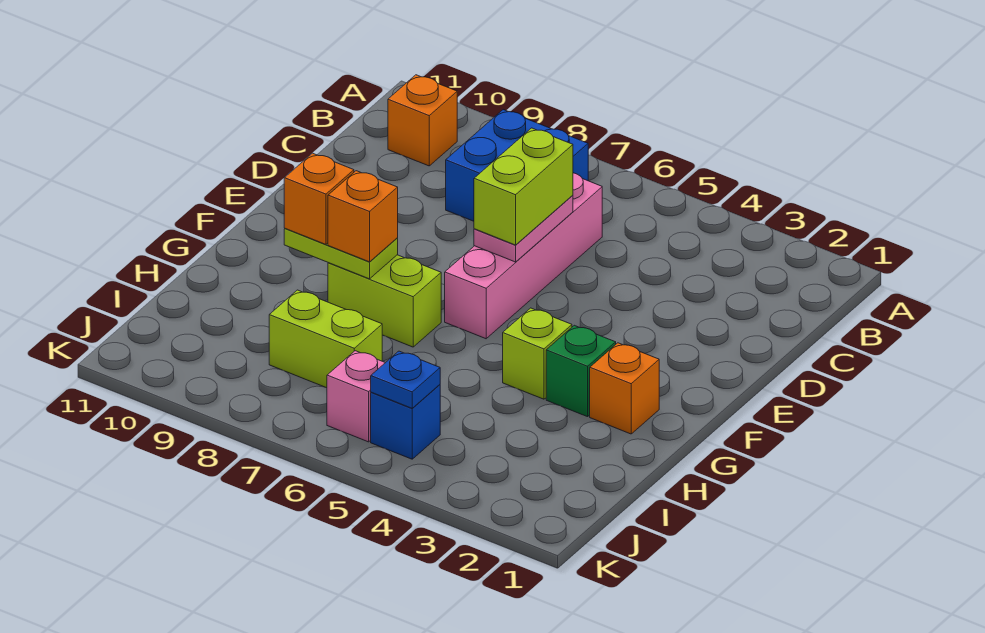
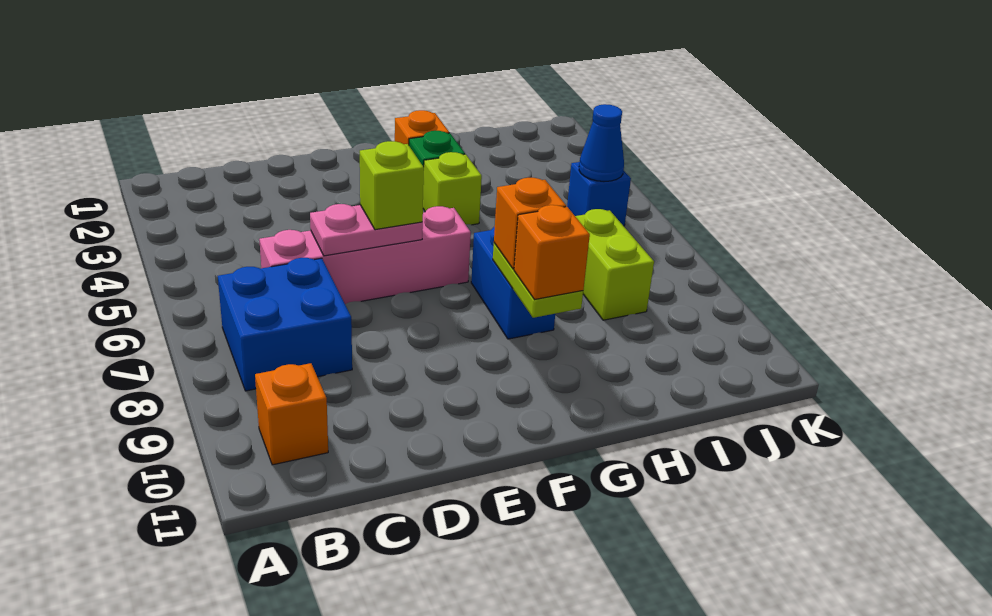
lime brick D6:E6 level 3 -> lime brick E6 level 3
lime brick G7:G8 level 1 -> blue brick G7:G8 level 1
blue plate J5 level 2 -> blue cone J5 level 2
pink brick J6 level 1 -> none

